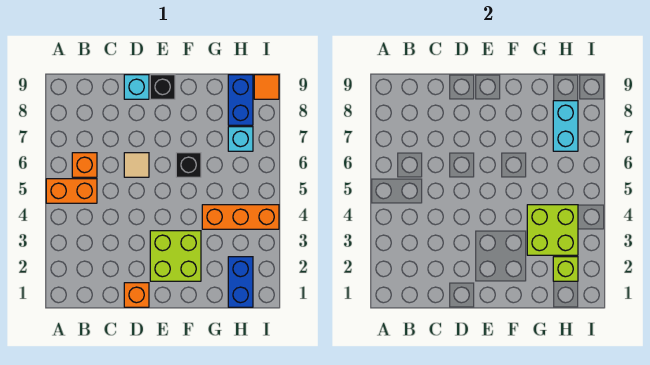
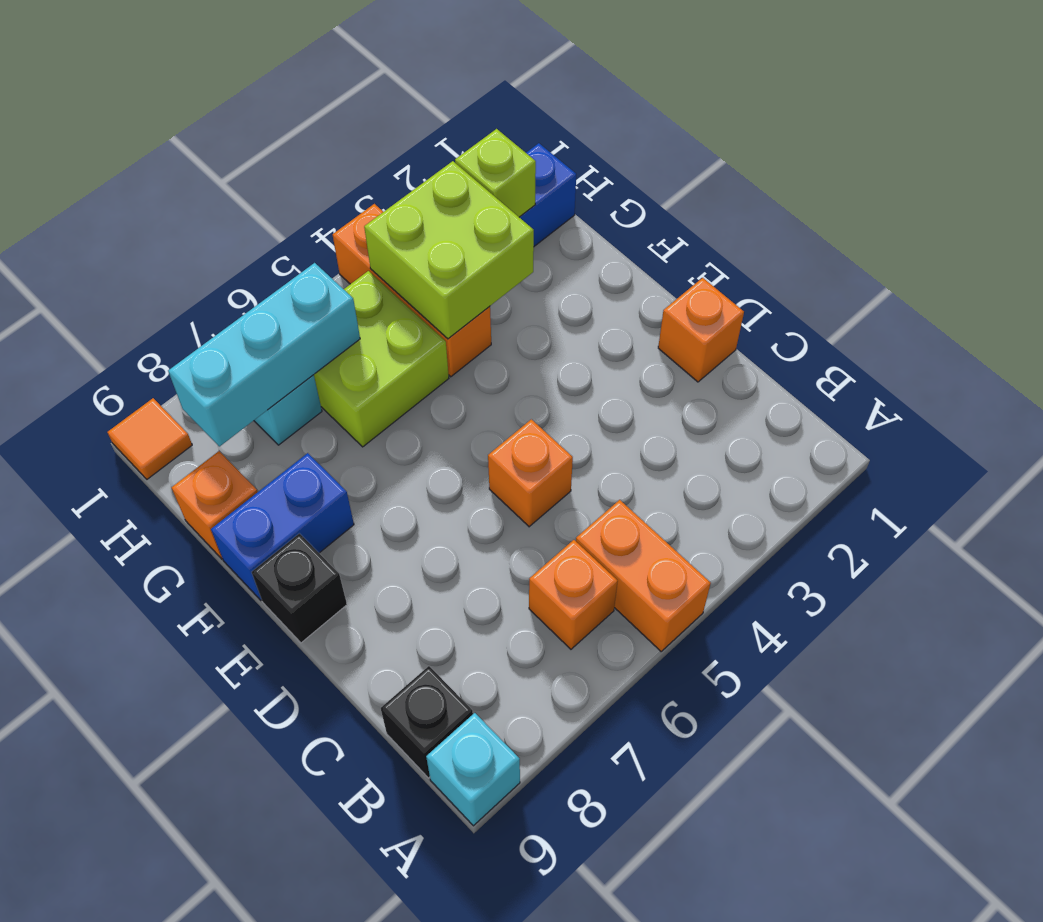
none -> orange brick D5 level 1
tan tile D6 level 1 -> none
cyan brick D9 level 1 -> cyan brick A9 level 1
lime brick E2:F3 level 1 -> lime brick G5:H6 level 1
black brick F6 level 1 -> black brick B9 level 1
none -> orange brick G9 level 1
cyan brick H7:H8 level 2 -> cyan brick H6:H8 level 2
blue brick H8:H9 level 1 -> blue brick F8:F9 level 1

